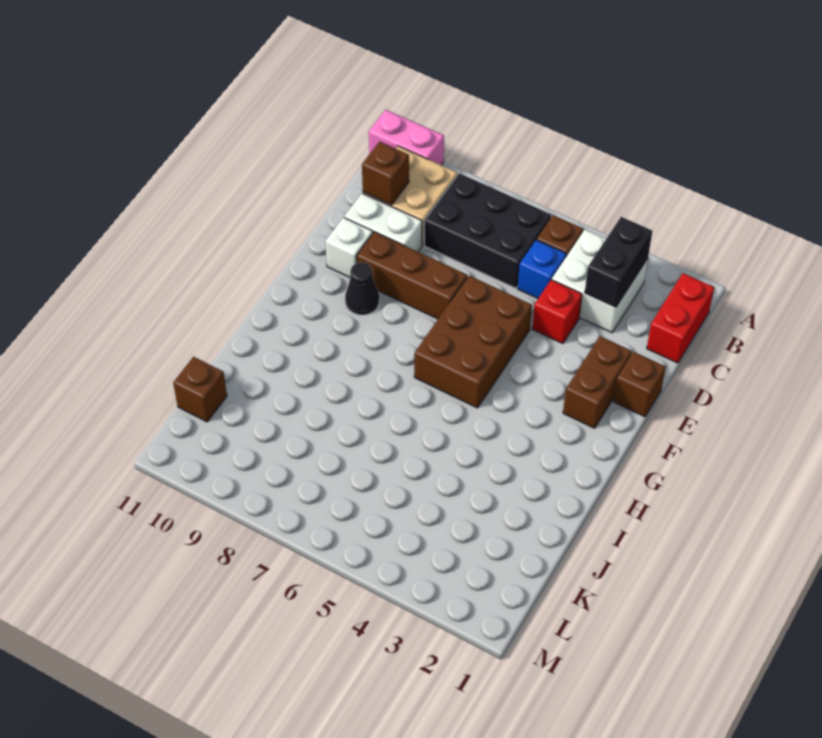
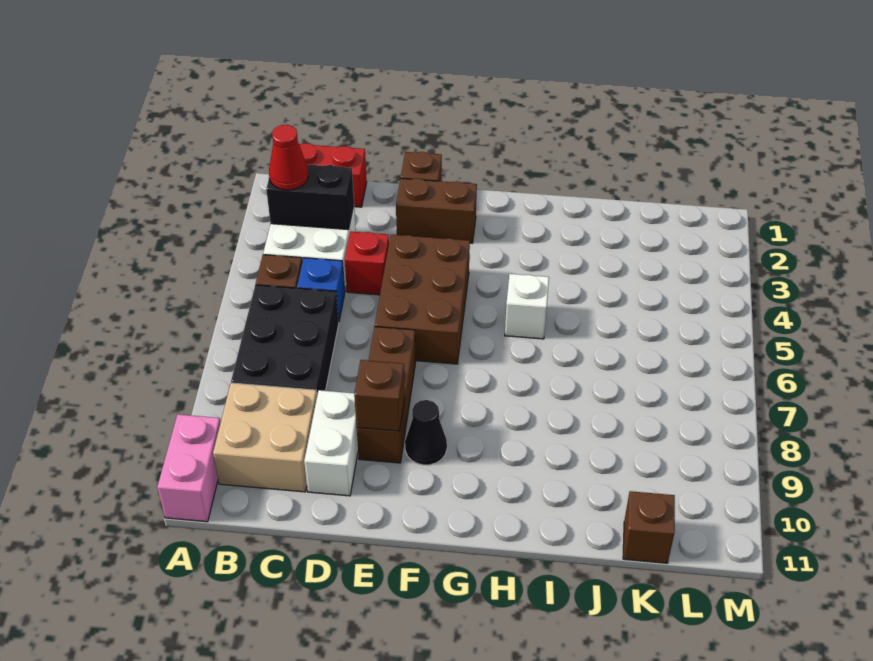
none -> red cone B3 level 3
brown brick C10 level 2 -> brown brick E9 level 2
brown brick E5:G6 level 1 -> brown brick E4:F6 level 1
white brick E10 level 1 -> white brick H5 level 1

